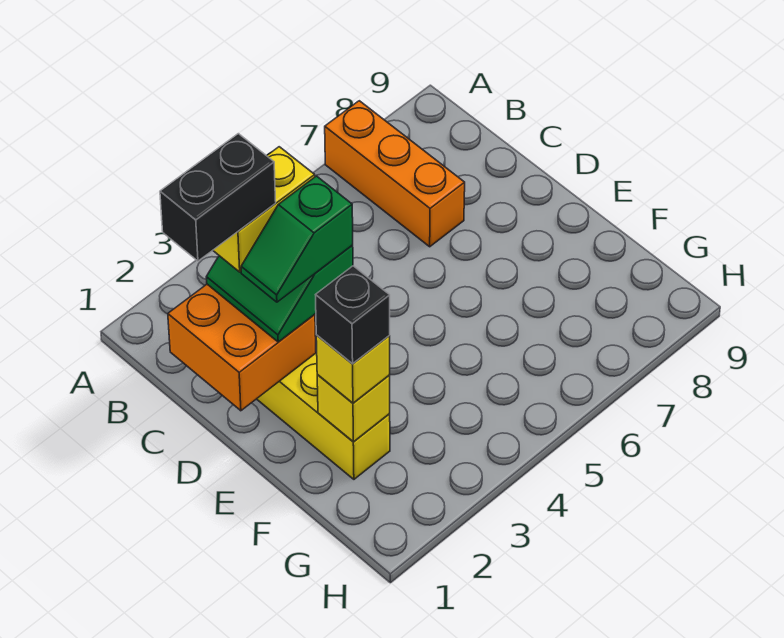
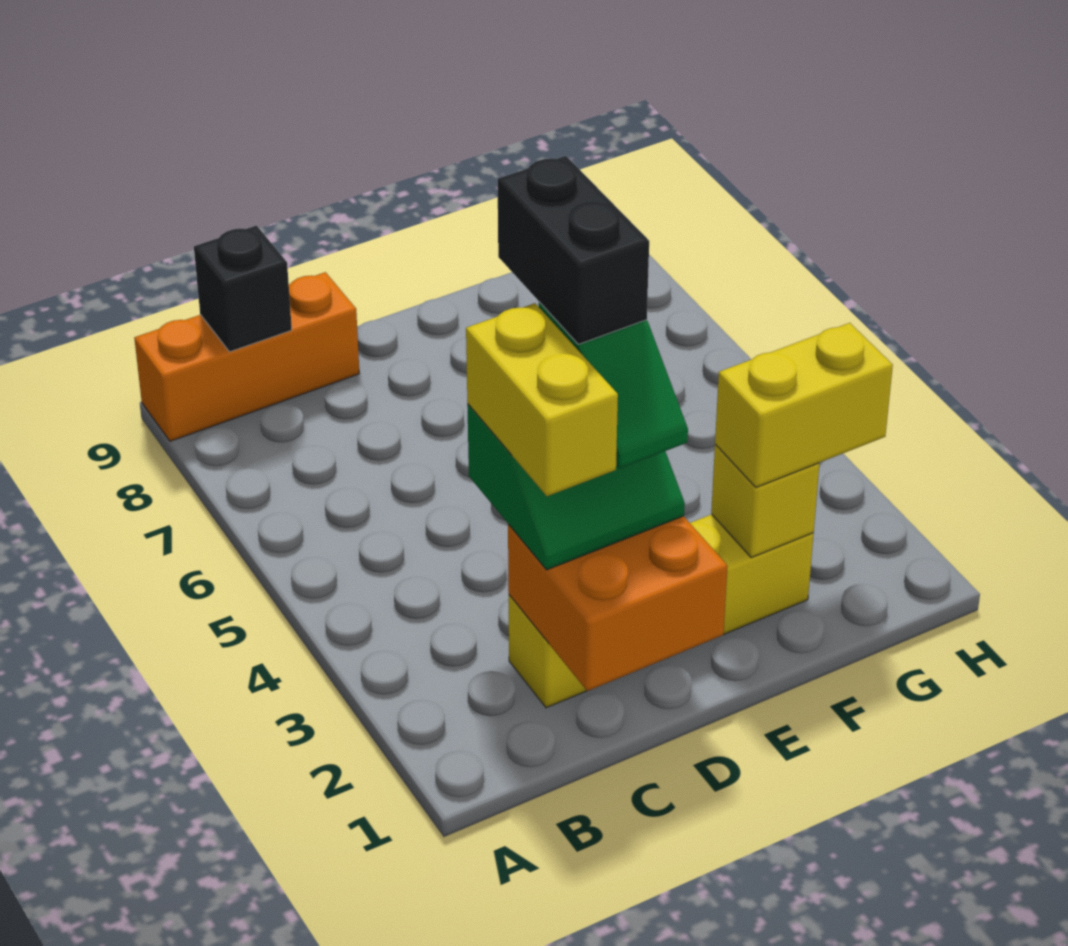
orange brick A7:C7 level 1 -> orange brick A9:C9 level 1
black brick C1:C2 level 5 -> black brick D3:D4 level 5
yellow brick F2 level 3 -> yellow brick F2:G2 level 3
black brick F2 level 4 -> black brick B9 level 2

